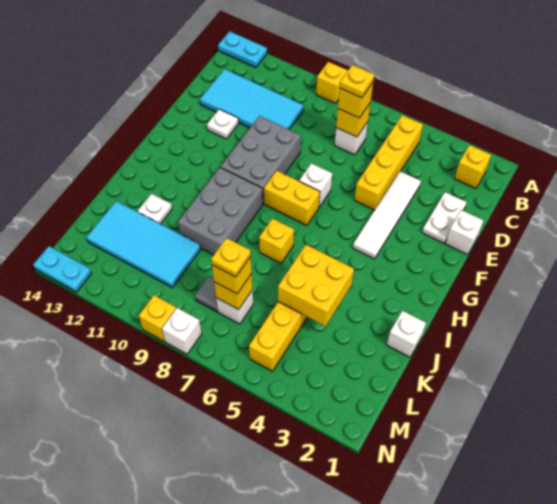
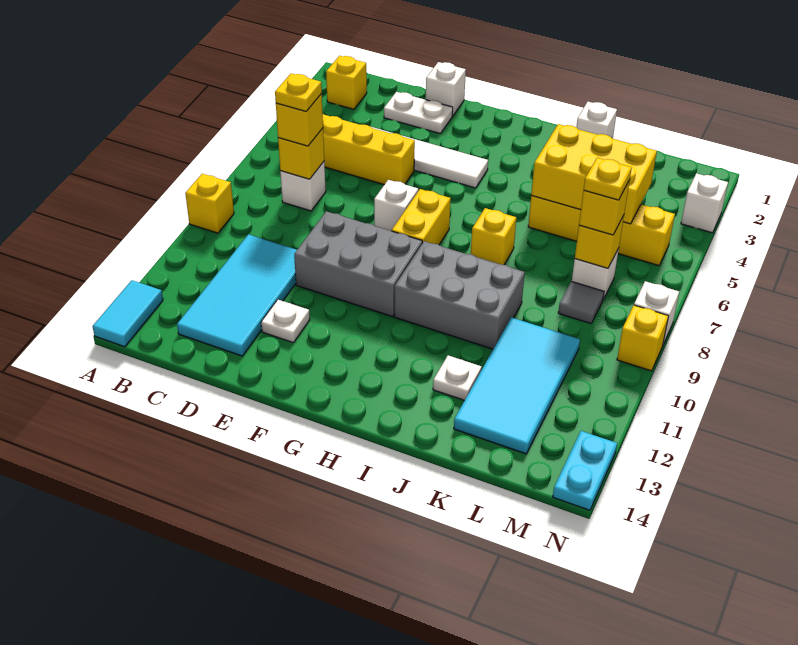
cyan plate A13:A14 level 1 -> cyan tile A13:A14 level 1
yellow brick J4:K5 level 2 -> yellow brick J4:L5 level 2
none -> white brick N3 level 1

